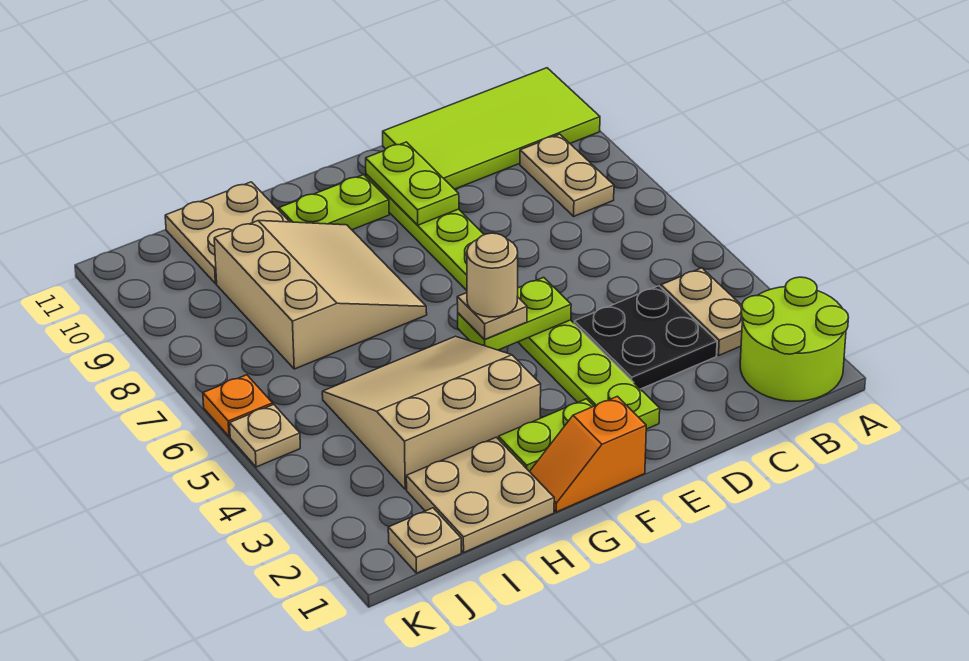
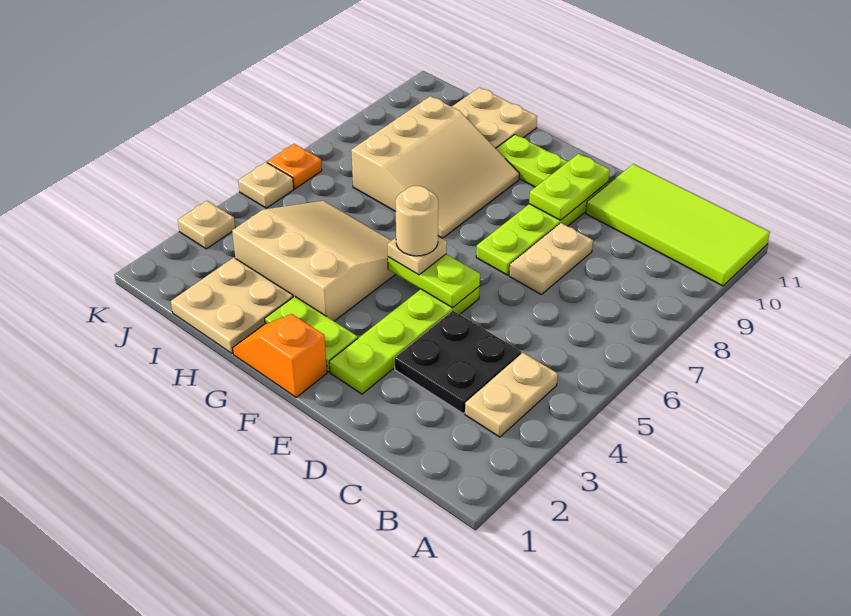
lime round brick A1:B2 level 1 -> none
tan plate B8:B9 level 1 -> tan plate D7:D8 level 1
tan plate J1 level 1 -> tan plate K3 level 1

